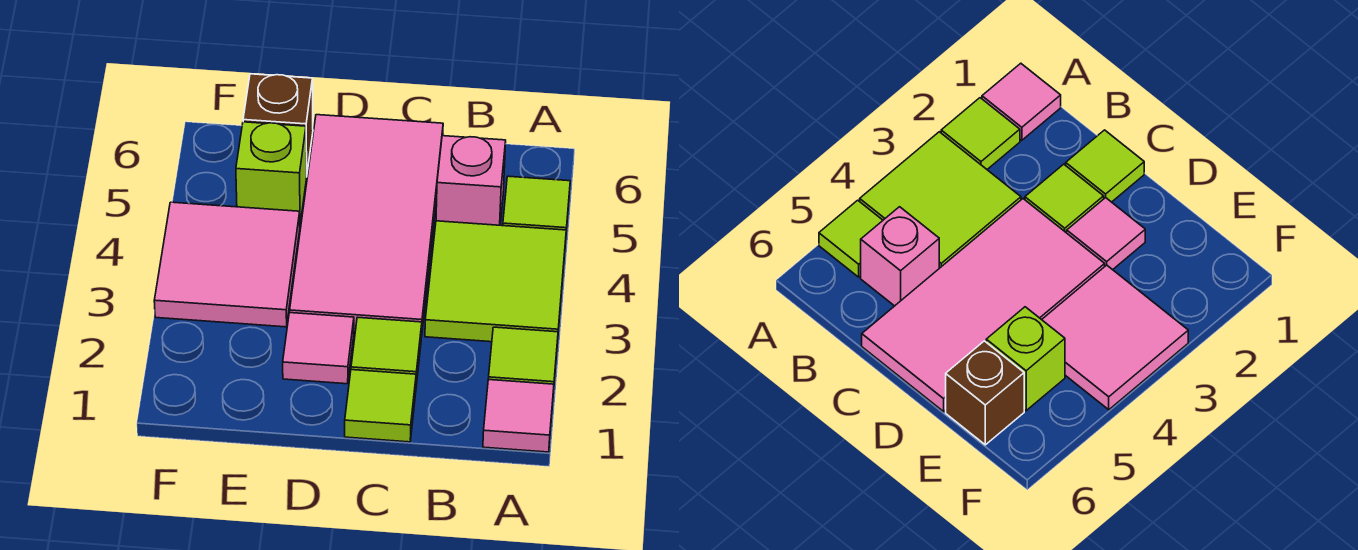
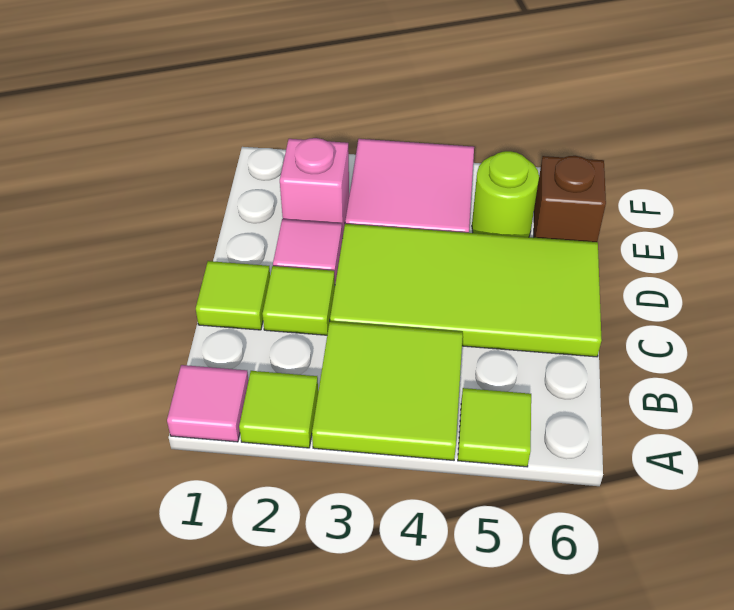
pink brick B5 level 1 -> pink brick E2 level 1
pink tile C3:D6 level 1 -> lime tile C3:D6 level 1
lime brick E5 level 1 -> lime round brick E5 level 1

